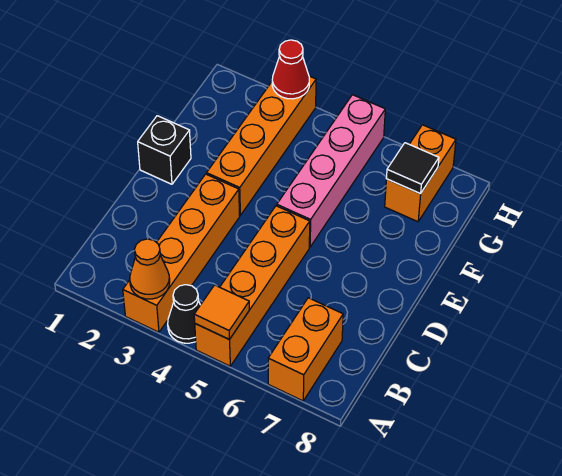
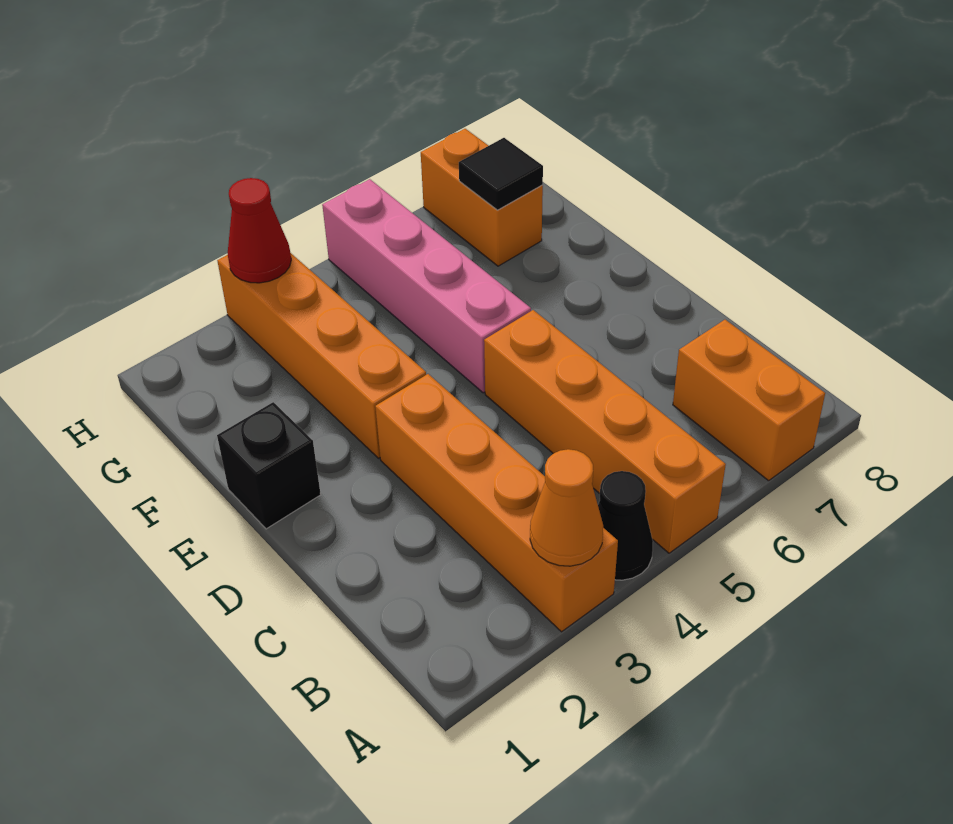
orange tile A5 level 2 -> none

